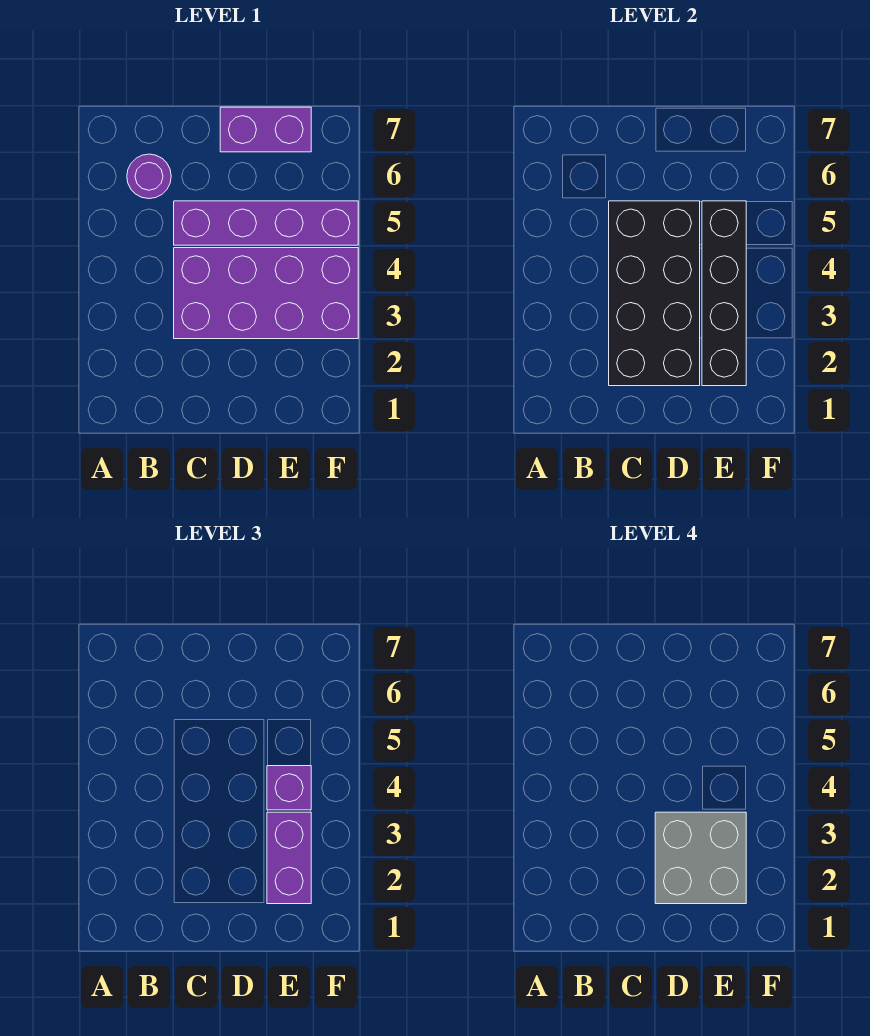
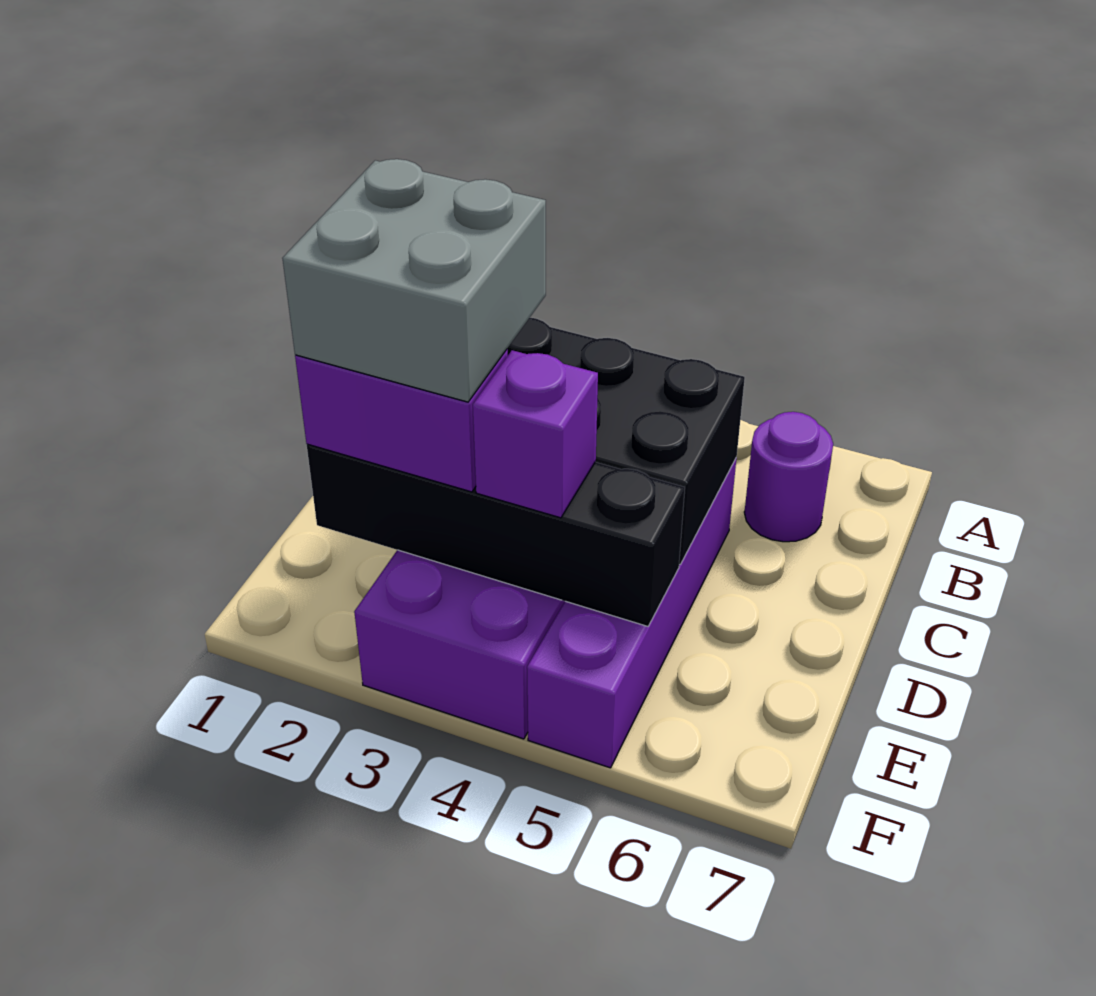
purple brick D7:E7 level 1 -> none

